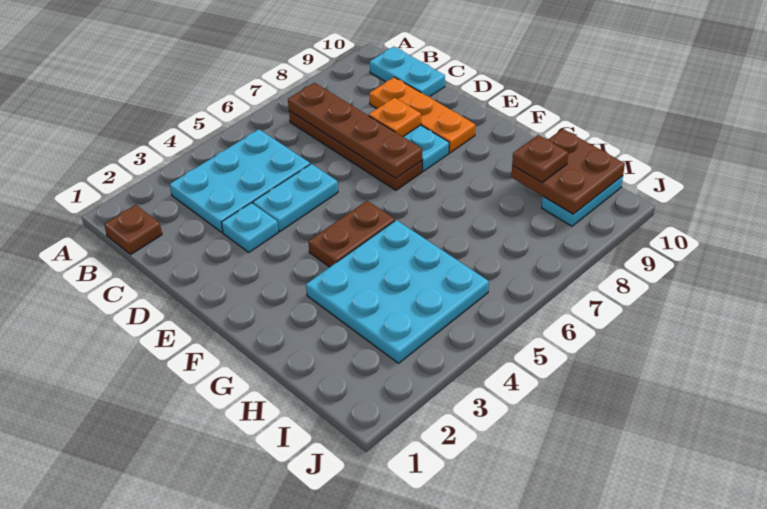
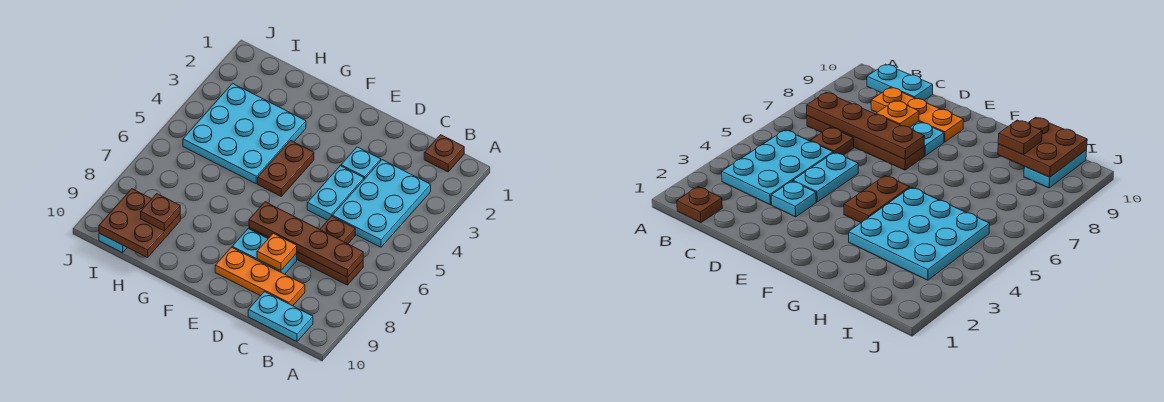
none -> brown plate C6 level 1

